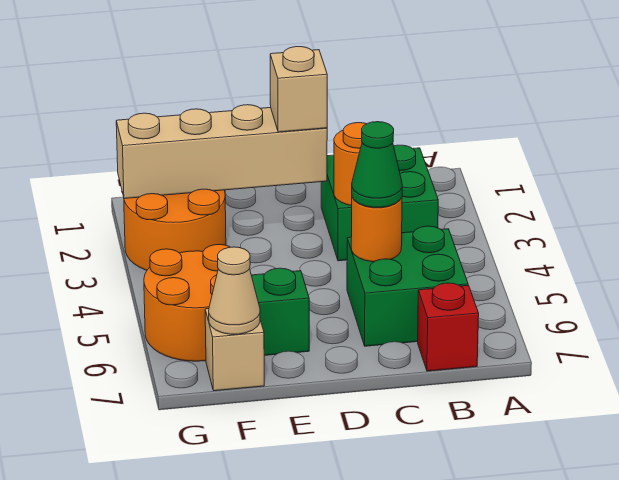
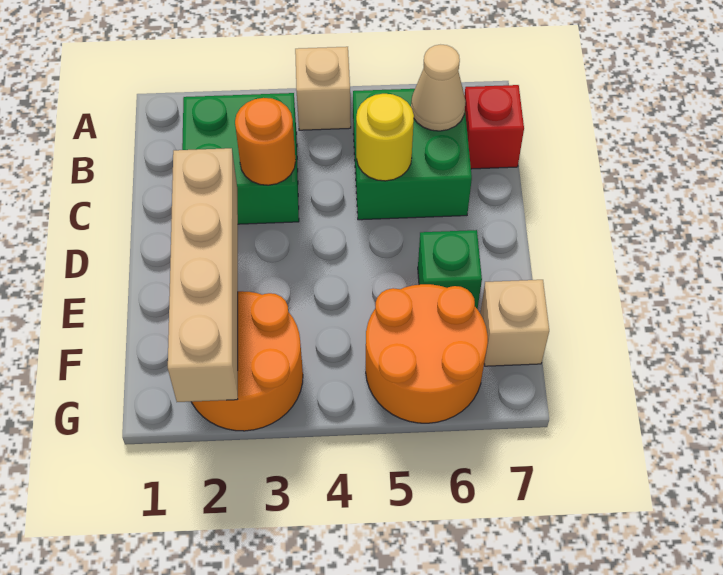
orange round brick C5 level 2 -> yellow round brick C5 level 2
green cone C5 level 3 -> none
tan brick D2 level 3 -> tan brick A4 level 1
tan cone F7 level 2 -> tan cone B6 level 2

